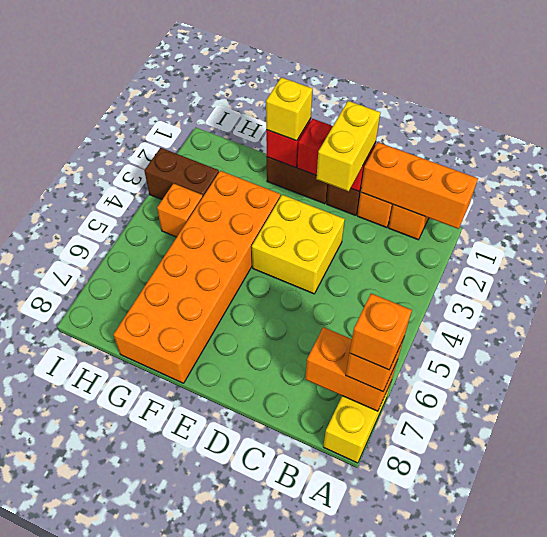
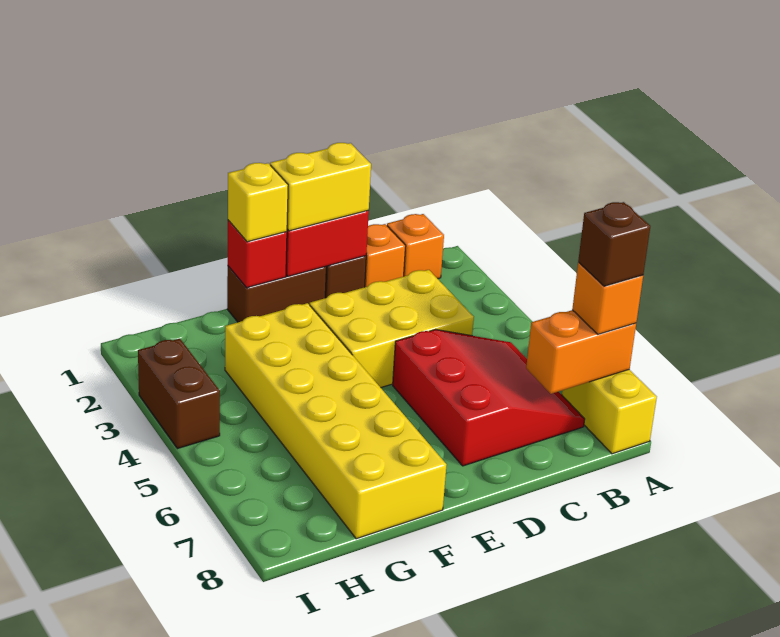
orange brick A1:C1 level 2 -> none
orange brick A7 level 4 -> brown brick A7 level 4
none -> red slope B5:D7 level 1 top D
yellow brick D1:D2 level 3 -> yellow brick D1:E1 level 3
yellow brick D3:E4 level 1 -> yellow brick C3:E4 level 1
orange brick F3:G8 level 1 -> yellow brick F3:G8 level 1
brown brick H3:I3 level 1 -> brown brick I3:I4 level 1
orange brick H4 level 1 -> none

